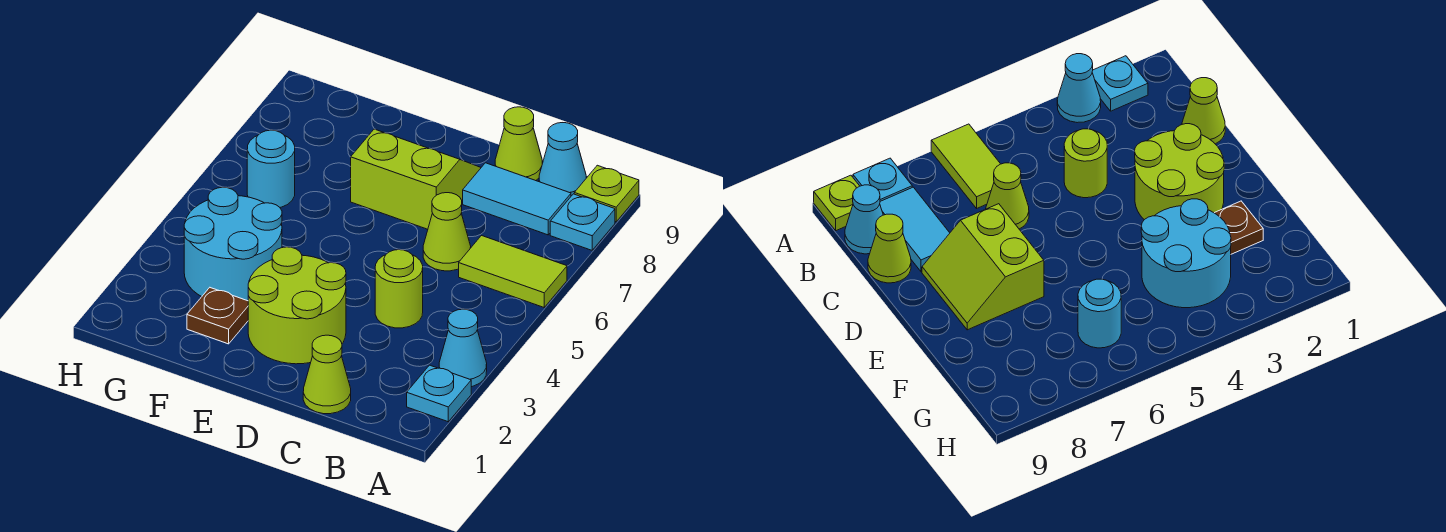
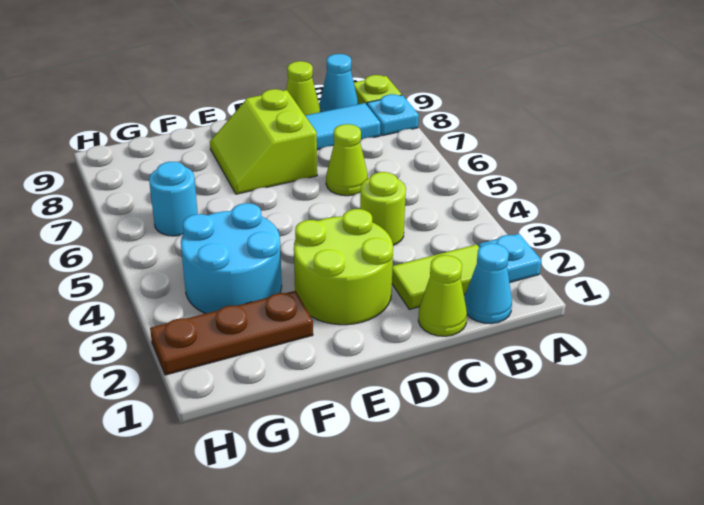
cyan cone A3 level 1 -> cyan cone B1 level 1
lime tile A6:B6 level 1 -> lime tile B2:C2 level 1
lime slope D7:E8 level 1 top 7 -> lime slope D7:E8 level 1 top D
brown plate F2 level 1 -> brown plate F2:H2 level 1

